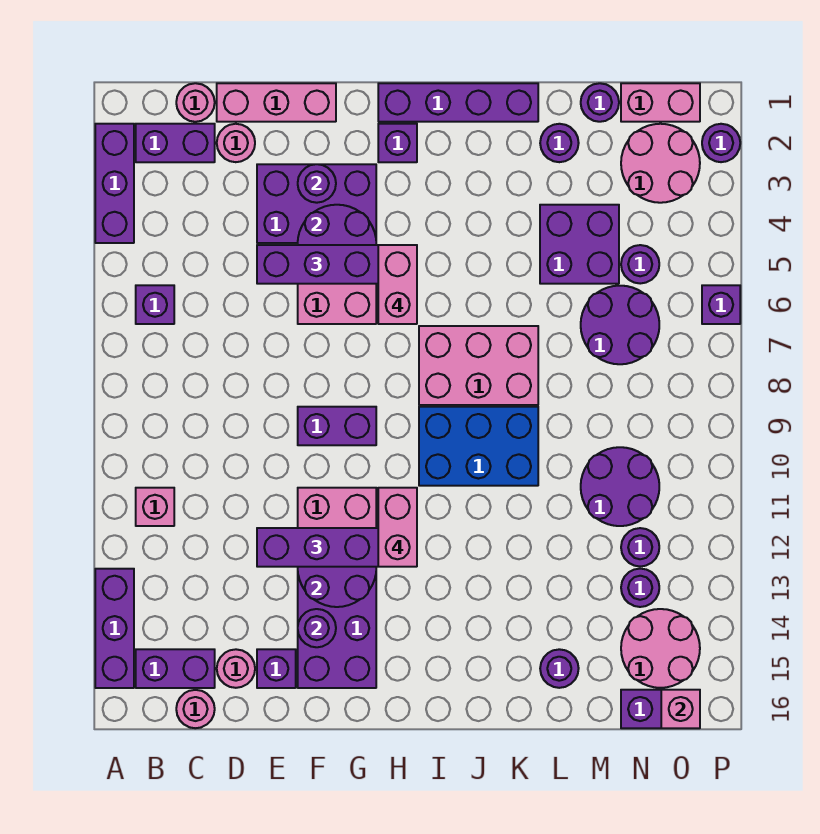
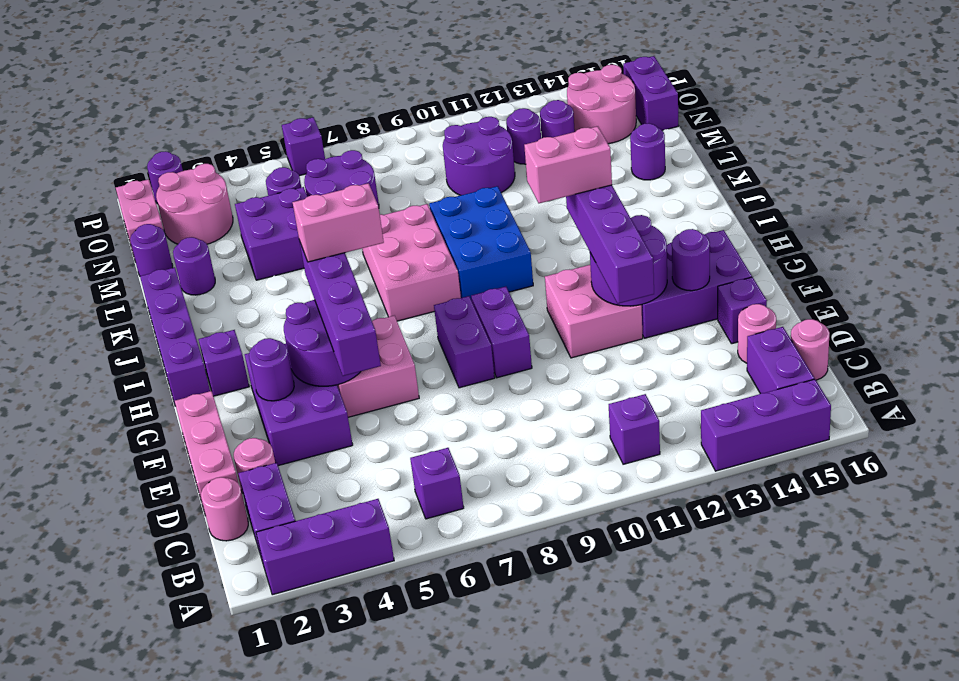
pink brick B11 level 1 -> purple brick B11 level 1
none -> purple brick F8:G8 level 1
pink brick O16 level 2 -> none

